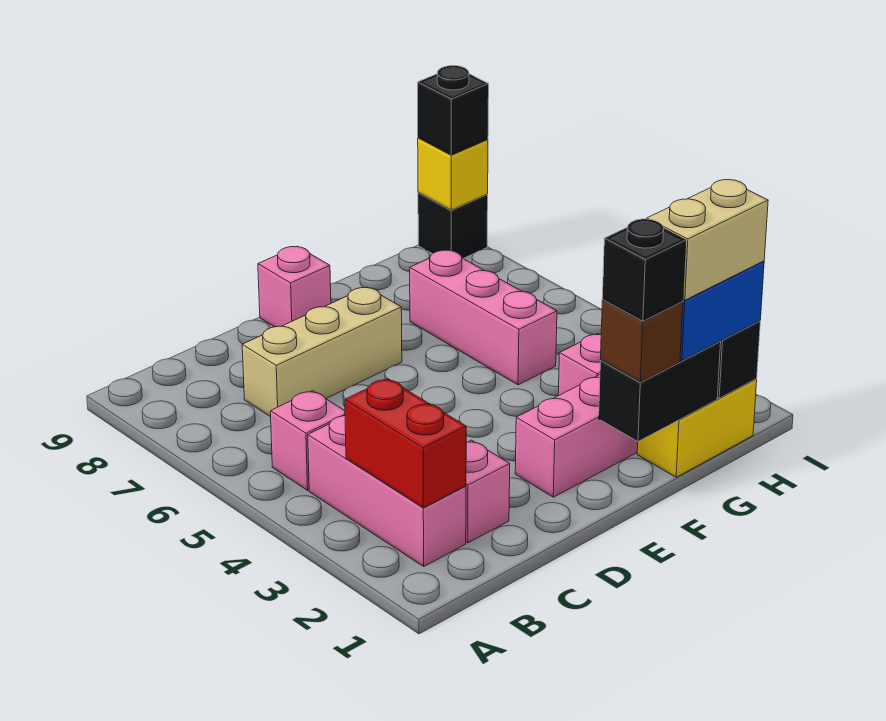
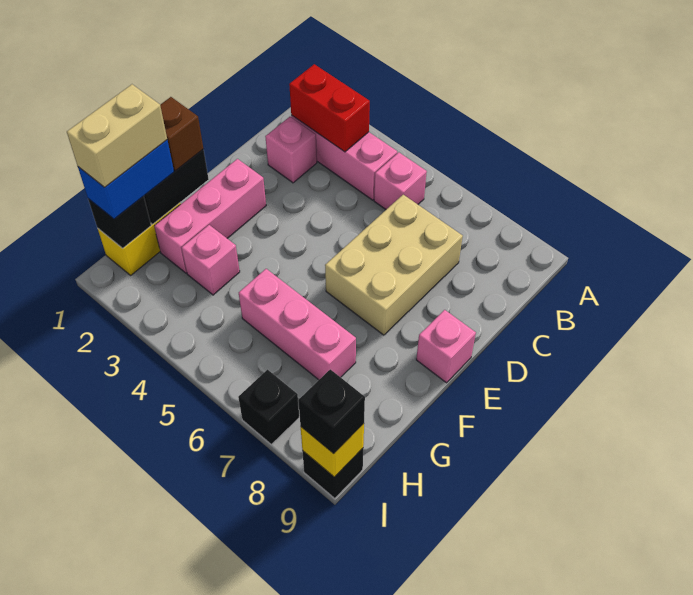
tan brick C7:E7 level 1 -> tan brick C6:E7 level 1
black brick F1 level 4 -> black brick I7 level 1

